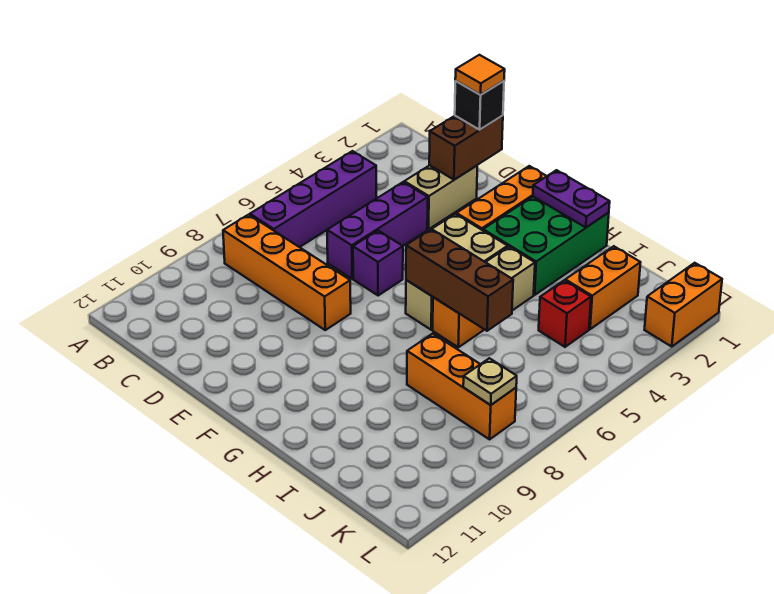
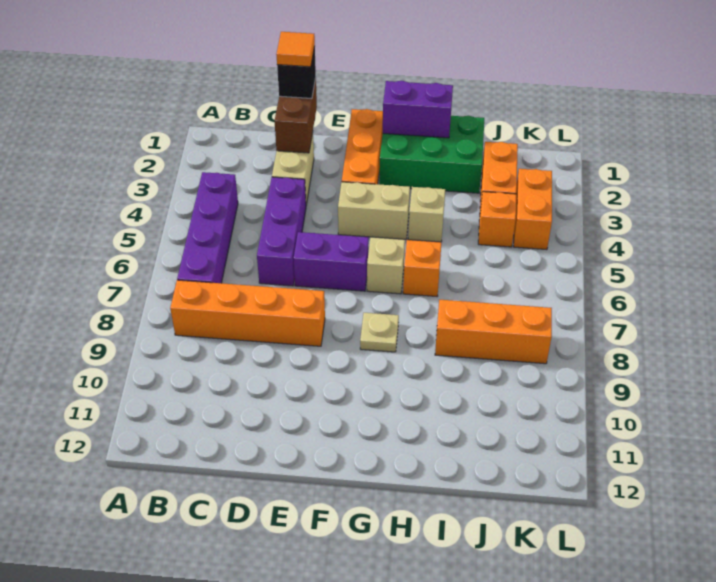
purple brick E6 level 1 -> purple brick E6:F6 level 1
green brick G1:H3 level 1 -> green brick G1:I2 level 1
purple plate G1:H1 level 2 -> purple brick G1:H1 level 2
brown brick G6:I6 level 2 -> none
red brick J4 level 1 -> orange brick J4 level 1
tan plate K8 level 2 -> tan plate G8 level 1
orange brick L1:L2 level 1 -> orange brick K3:K4 level 1

